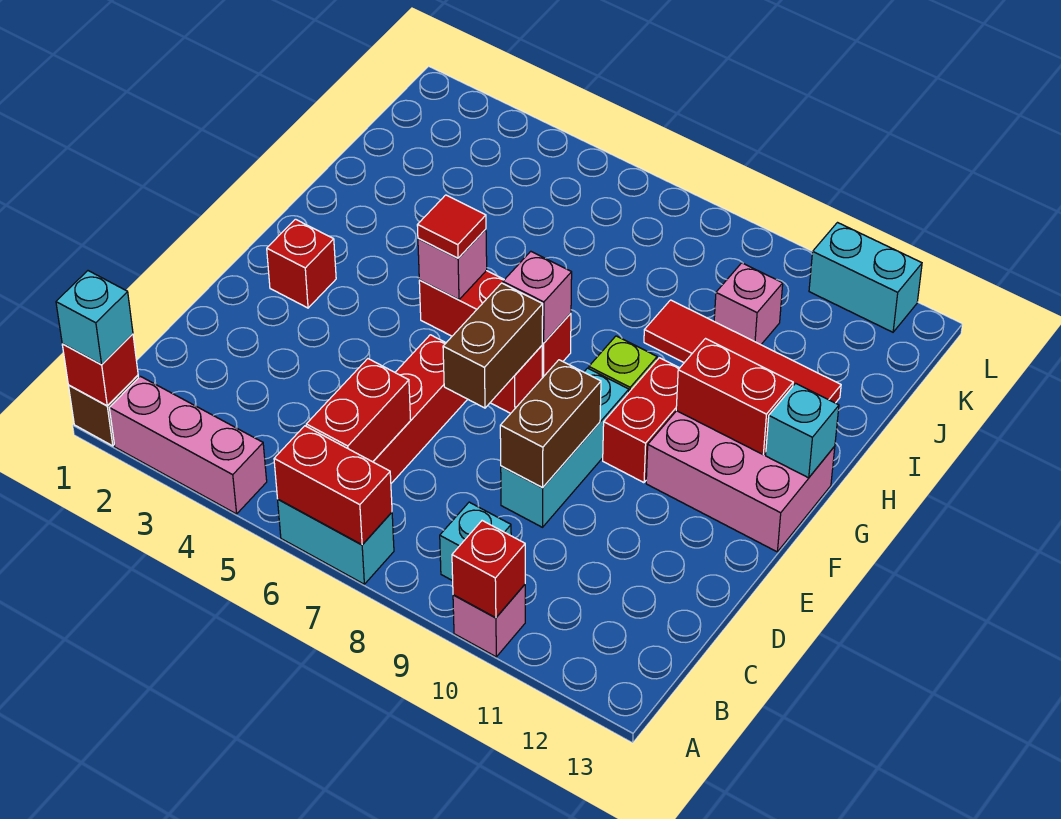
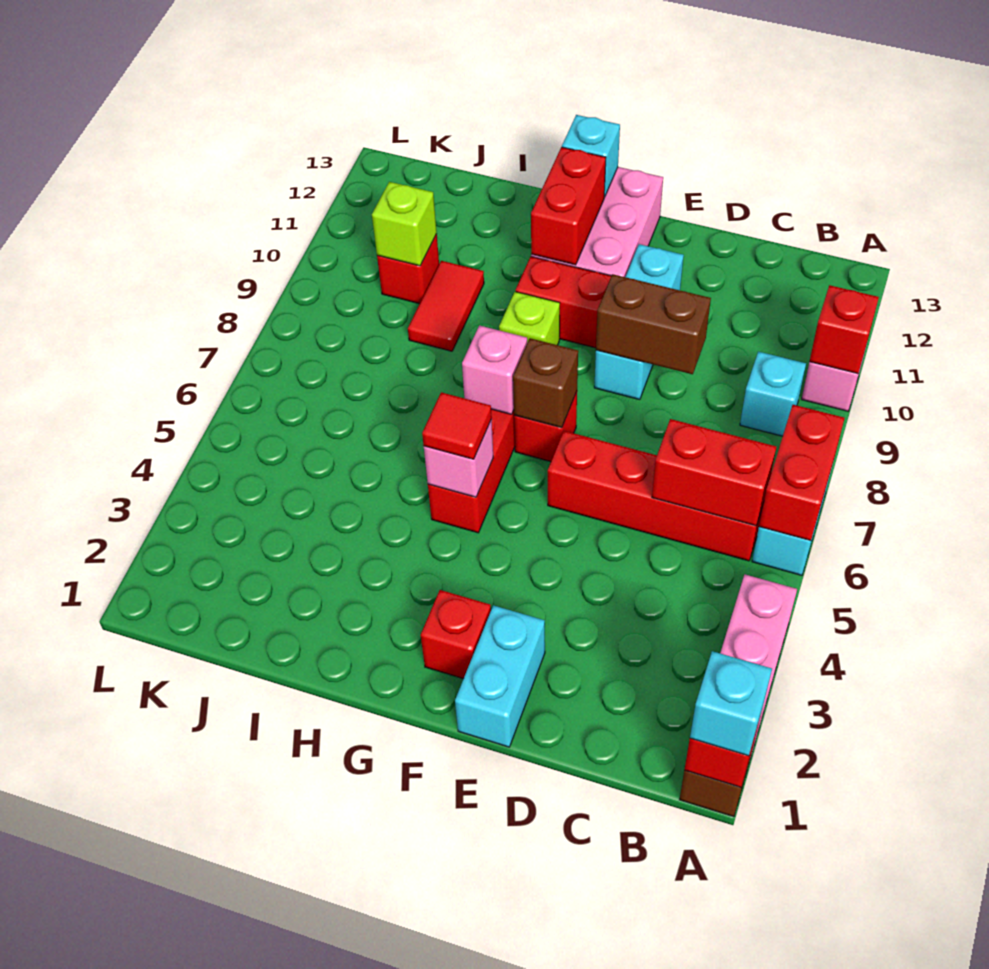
cyan brick D9:F9 level 1 -> cyan brick E9:E11 level 1
brown brick E7:F7 level 2 -> brown brick F7 level 2
red tile I9:I12 level 1 -> red tile I9:I10 level 1
pink brick J10 level 1 -> red brick J10 level 1
none -> lime brick J10 level 2
cyan brick L11:L12 level 1 -> cyan brick E1:E2 level 1

